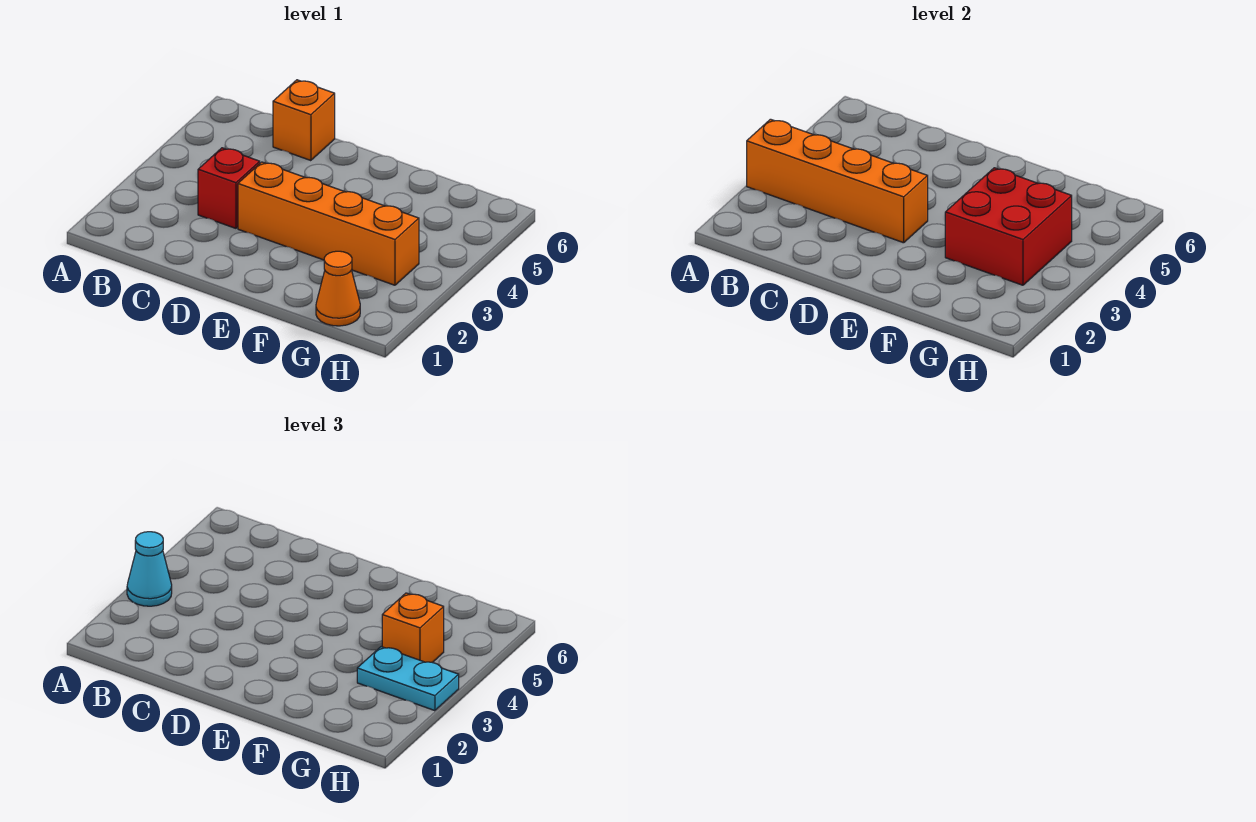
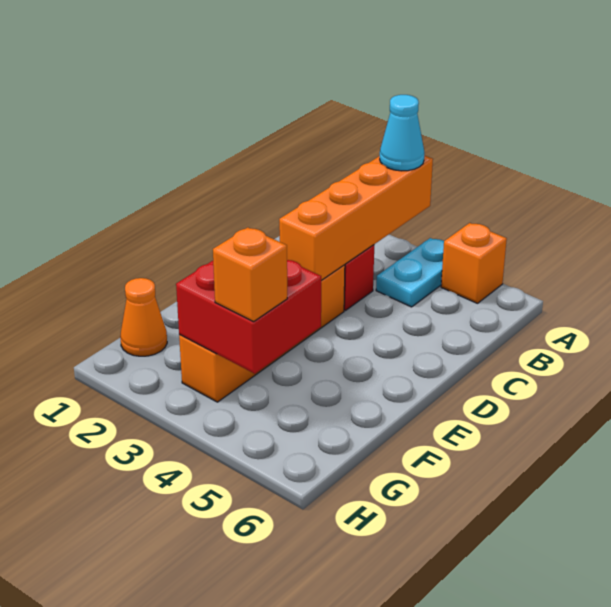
orange brick C6 level 1 -> orange brick A5 level 1
cyan plate G3:H3 level 3 -> cyan plate A4:B4 level 1

